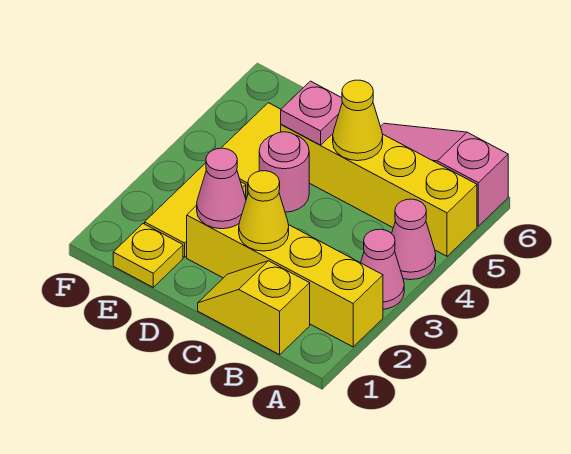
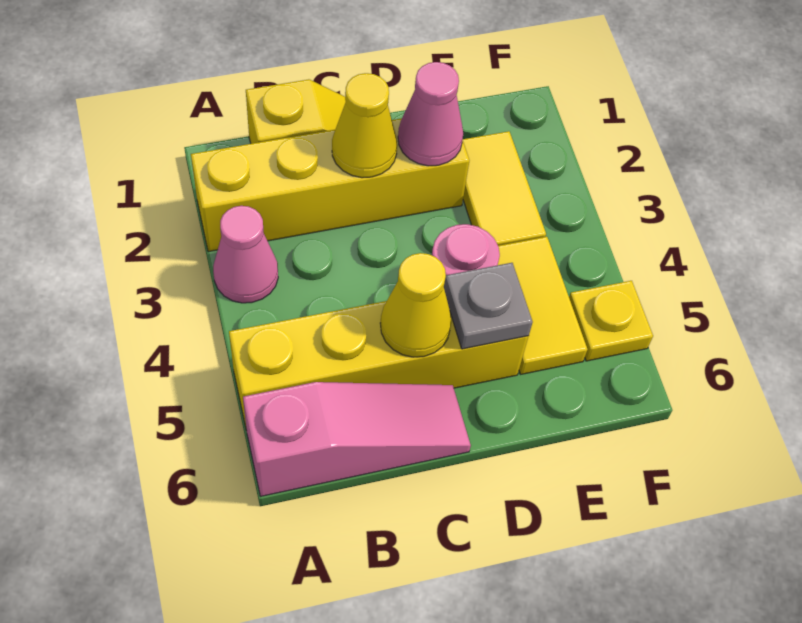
pink cone A4 level 1 -> none
pink plate D5 level 2 -> grey plate D5 level 2
yellow plate E1 level 1 -> yellow plate F5 level 1

